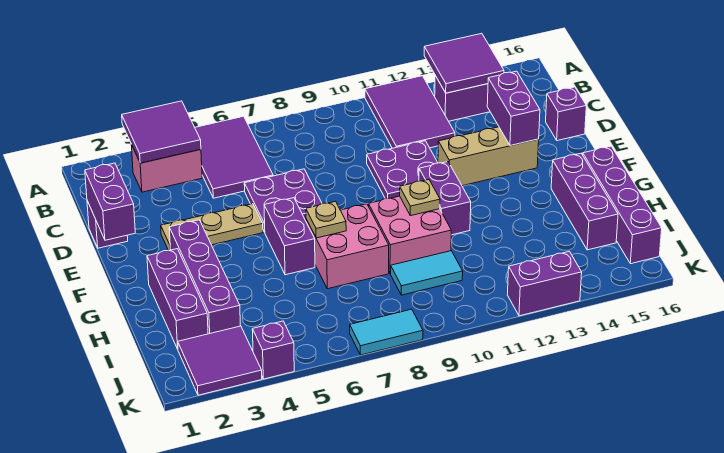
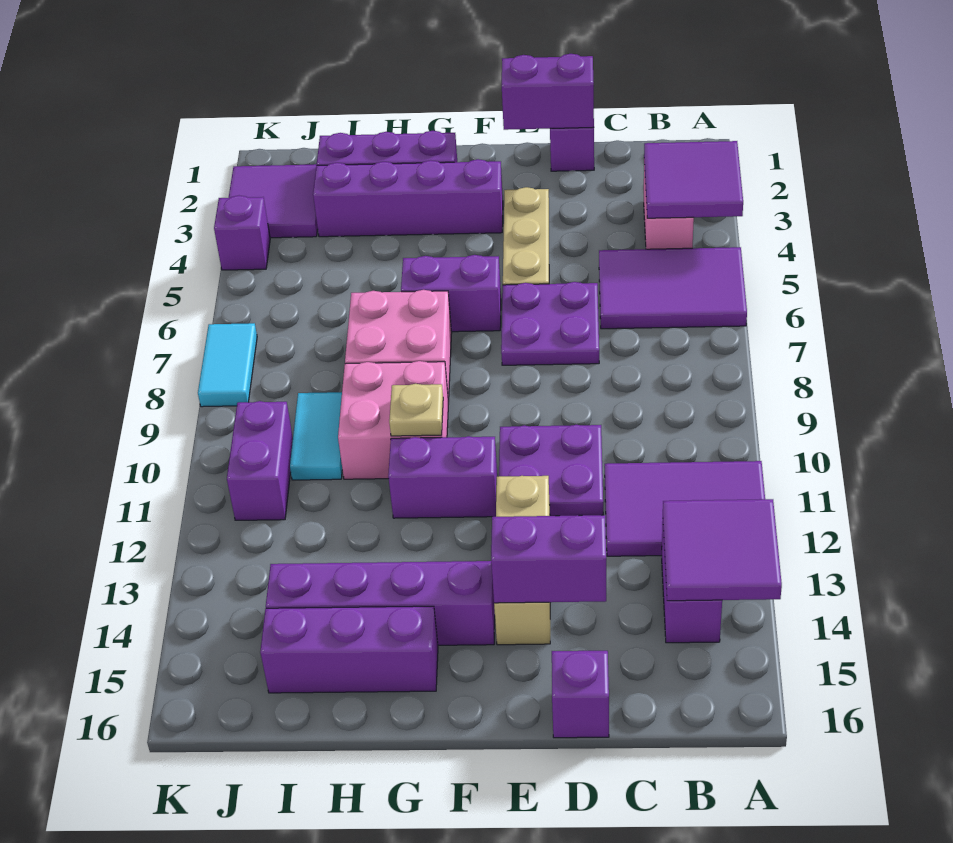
tan plate G7 level 2 -> none
purple brick G16:J16 level 1 -> purple brick F14:I14 level 1
purple brick K12:K13 level 1 -> purple brick J10:J11 level 1

